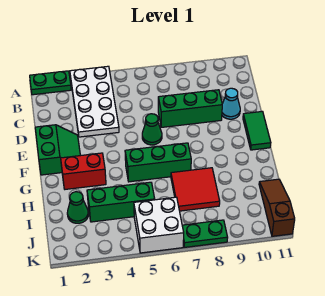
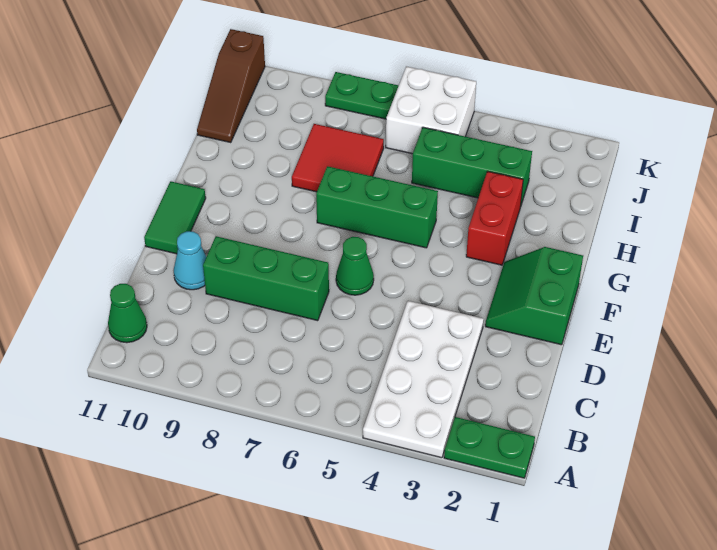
red brick G2:G3 level 1 -> red brick G3:H3 level 1
green cone I2 level 1 -> green cone B11 level 1

